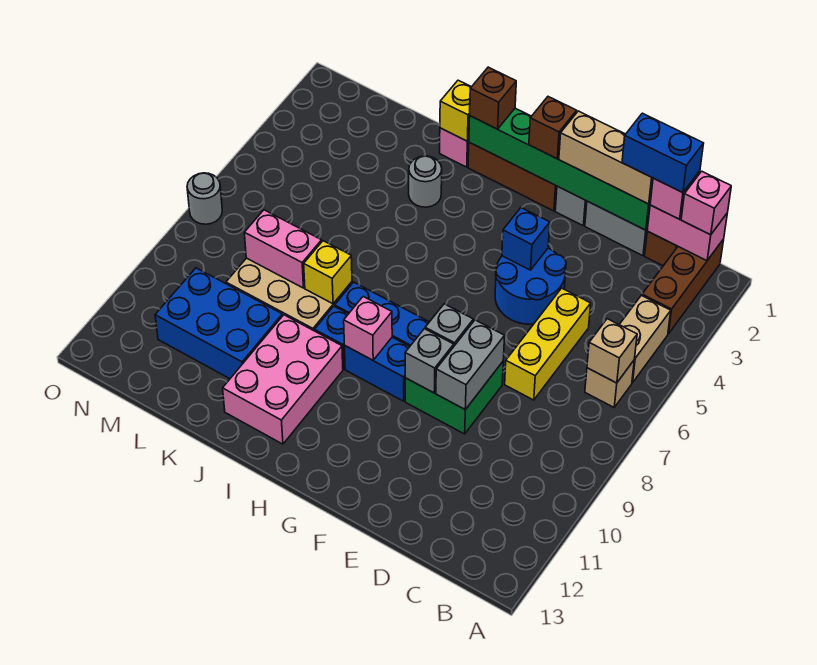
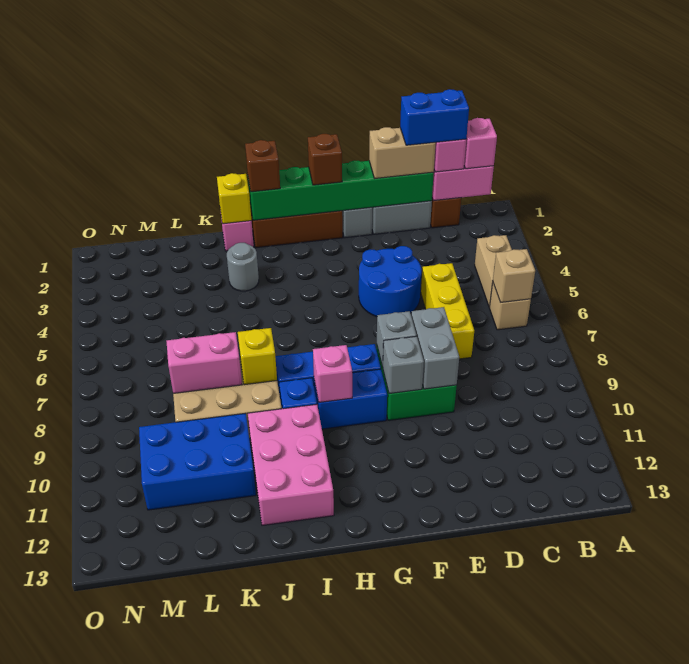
brown brick B1:B3 level 1 -> none
tan brick D1:F1 level 3 -> tan brick D1:E1 level 3
blue brick F4 level 2 -> none
grey round brick O7 level 1 -> none

